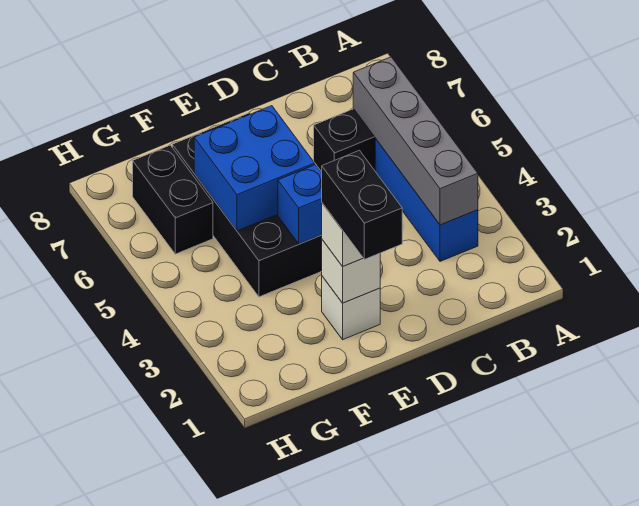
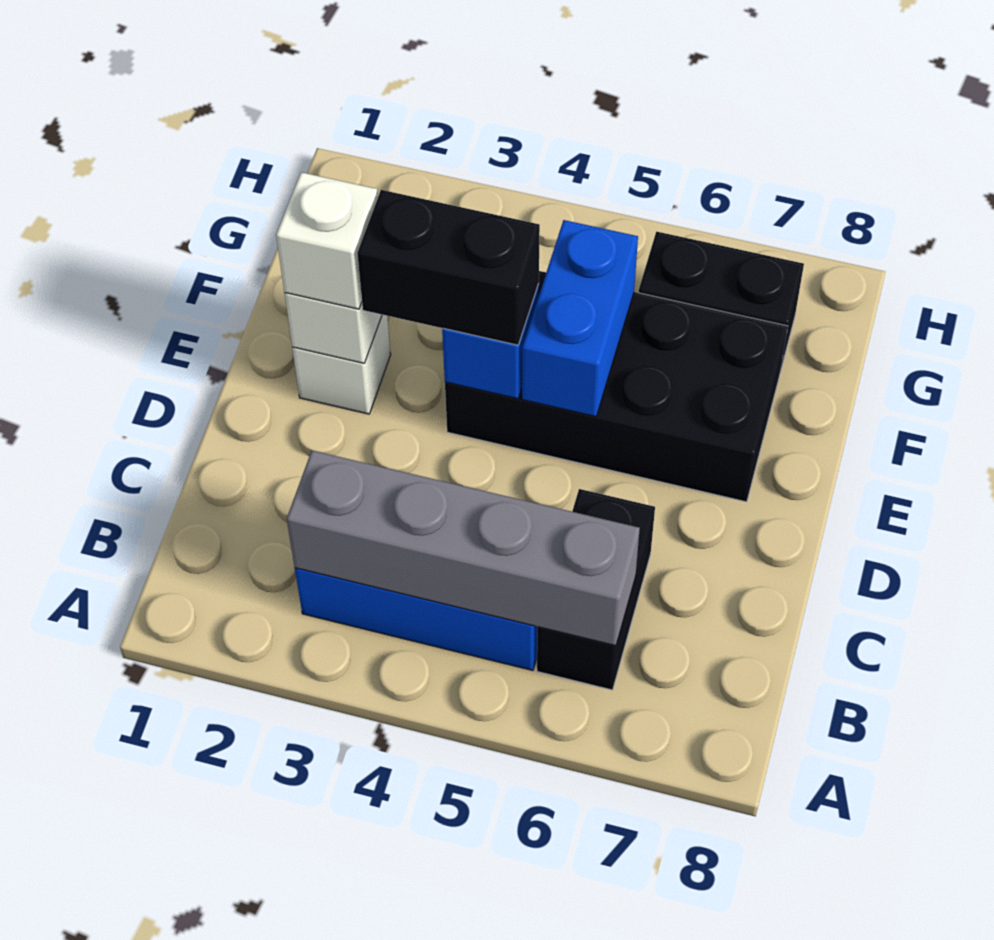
black brick E1:E2 level 4 -> black brick E3:E4 level 3
blue brick E5:F6 level 2 -> blue brick E5:F5 level 2

